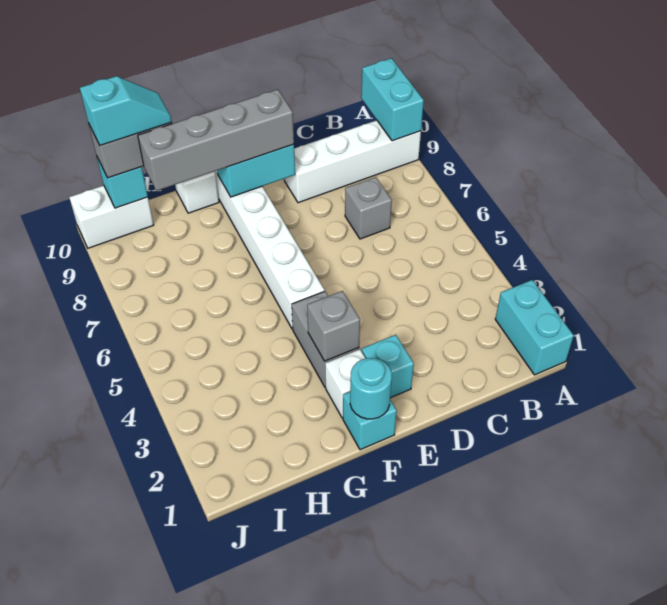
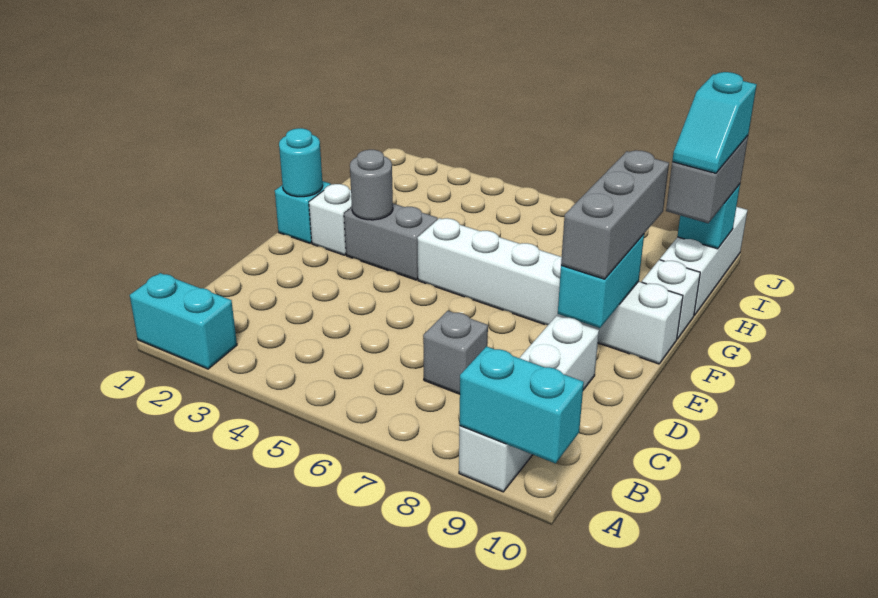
cyan brick E2 level 1 -> none
grey brick E9:H9 level 3 -> grey brick E9:G9 level 3
grey brick F3 level 2 -> grey round brick F3 level 2
white brick I10:J10 level 1 -> white brick H10:J10 level 1

